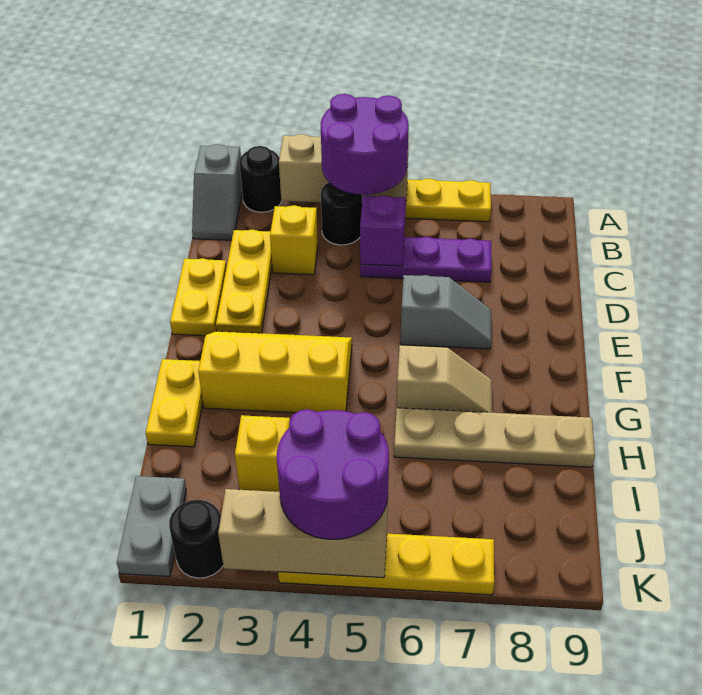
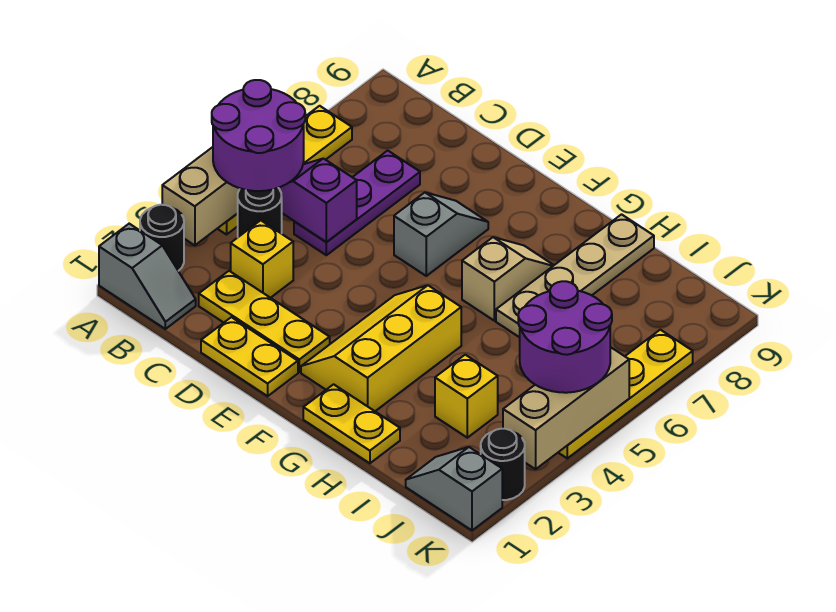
grey plate J1:K1 level 1 -> grey slope J1:K1 level 1 top K

